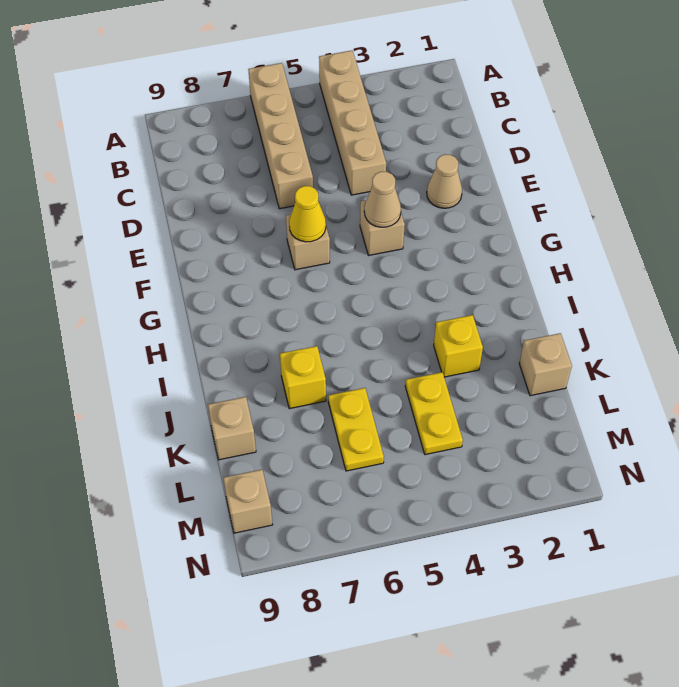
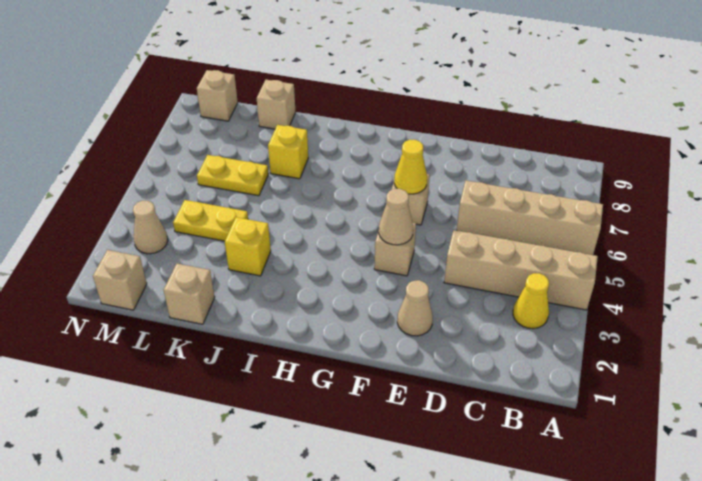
none -> yellow cone B3 level 1
none -> tan brick M1 level 1
none -> tan cone M3 level 1

